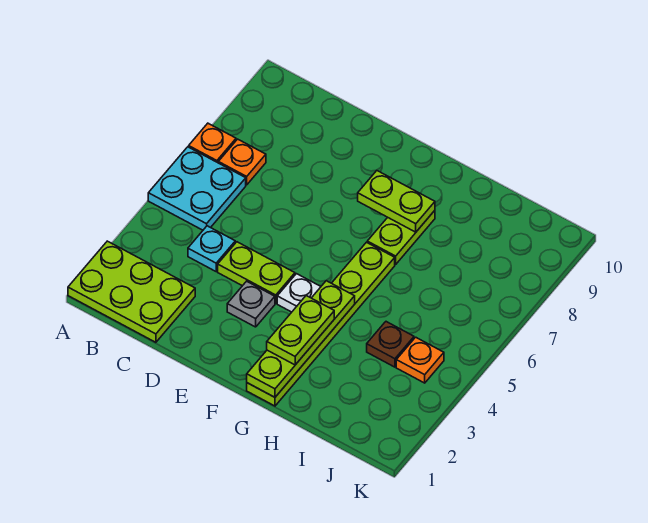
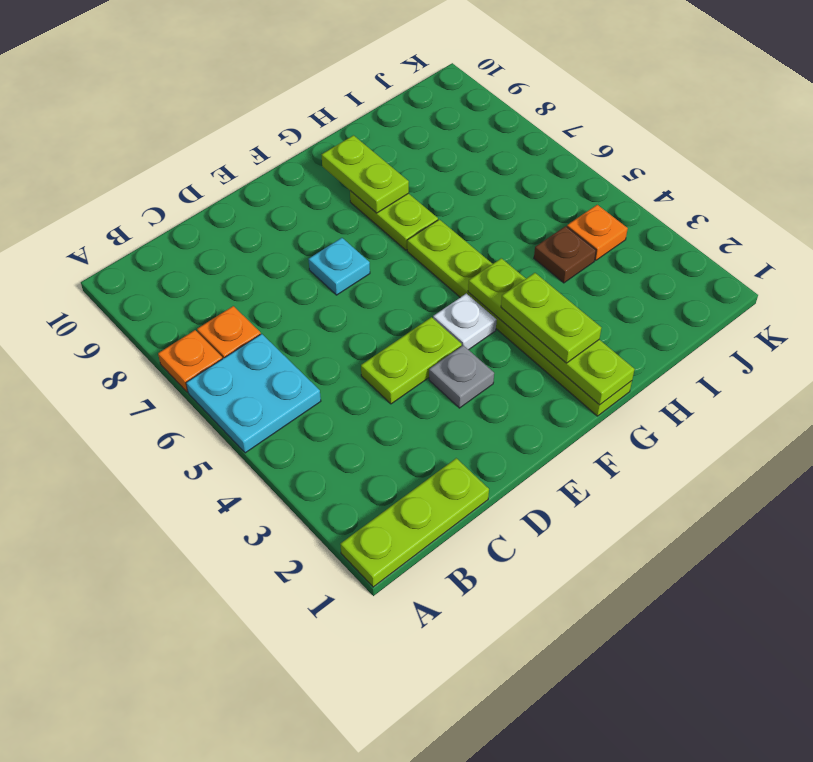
lime plate A1:C2 level 1 -> lime plate A1:C1 level 1
cyan plate C4 level 1 -> cyan plate E7 level 1
lime plate F8:G8 level 2 -> lime plate G8:G9 level 2

